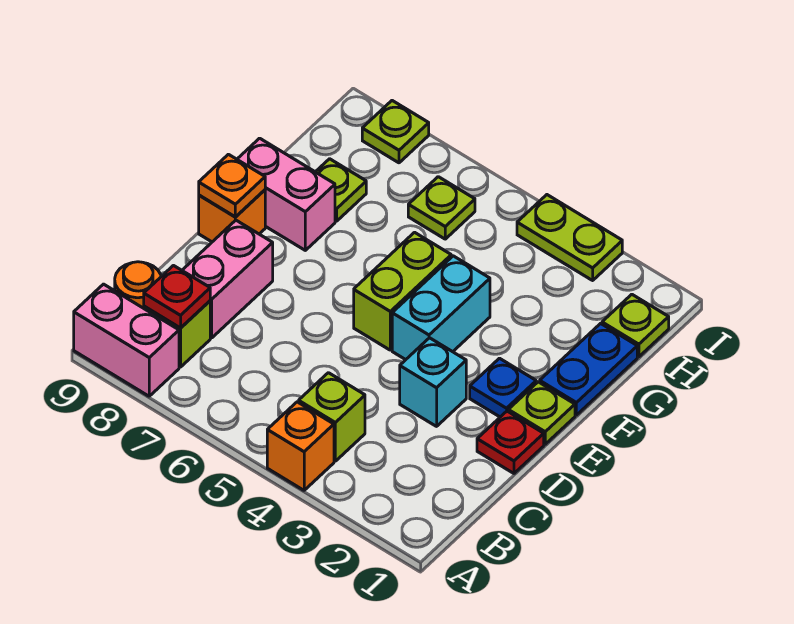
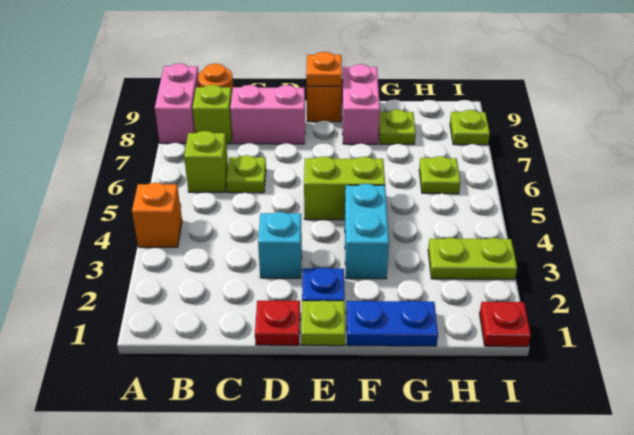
lime brick B4 level 1 -> lime brick B6 level 1
red plate B8 level 2 -> red plate I1 level 1
cyan brick E4:F4 level 1 -> cyan brick F3:F4 level 1
lime plate H1 level 1 -> lime plate C6 level 1
lime plate I3:I4 level 1 -> lime plate H3:I3 level 1

